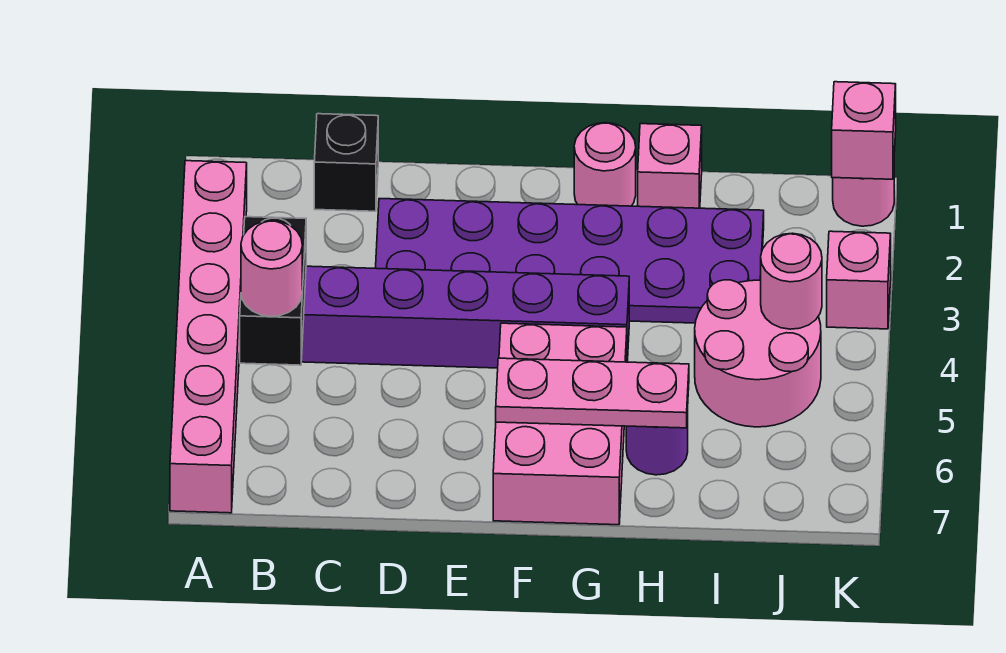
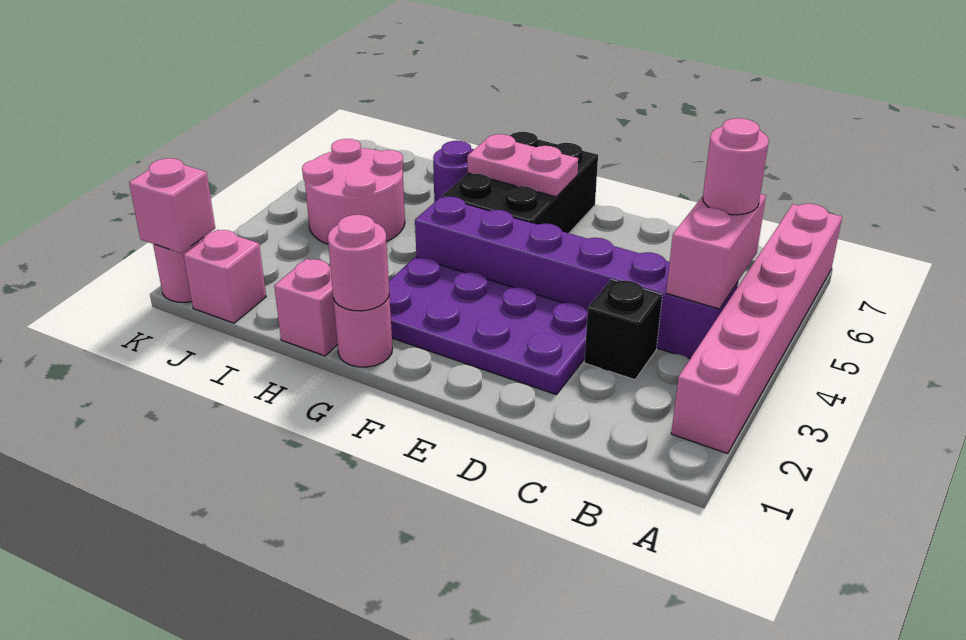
black brick B4:B5 level 2 -> pink brick B4:B5 level 2
black brick C1 level 1 -> black brick C3 level 1
purple plate D2:I3 level 1 -> purple plate D2:G3 level 1
pink brick F5:G7 level 1 -> black brick F5:G7 level 1
pink plate F6:H6 level 2 -> pink plate F6:G6 level 2
pink round brick J4 level 2 -> pink round brick G1 level 2
pink brick K3 level 1 -> pink brick J1 level 1

